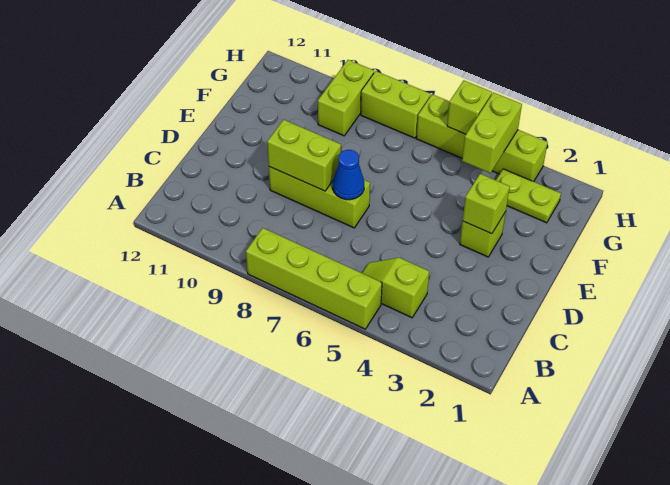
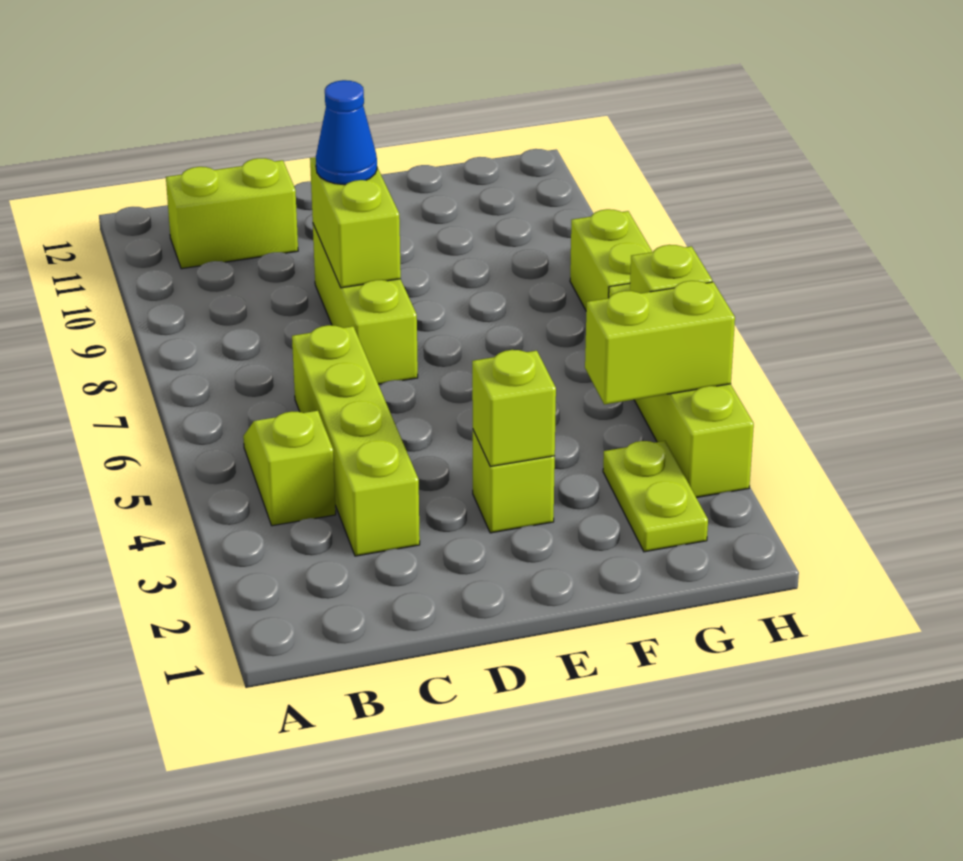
lime brick A5:A8 level 1 -> lime brick C3:C6 level 1
blue cone D7 level 2 -> blue cone D9 level 3
lime brick G9:H9 level 1 -> lime brick B11:C11 level 1

